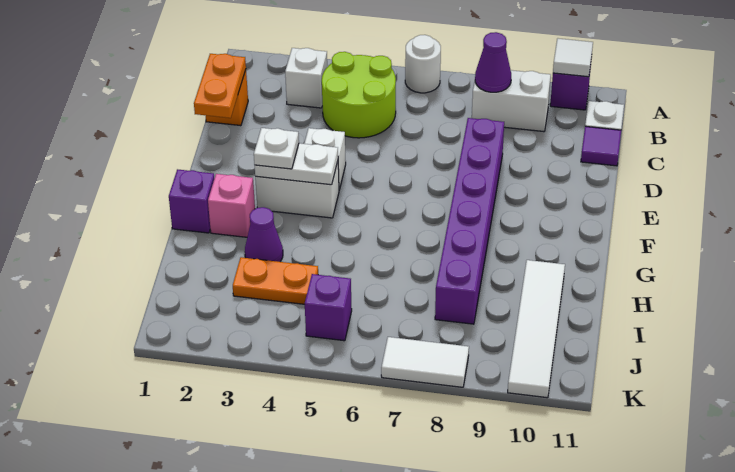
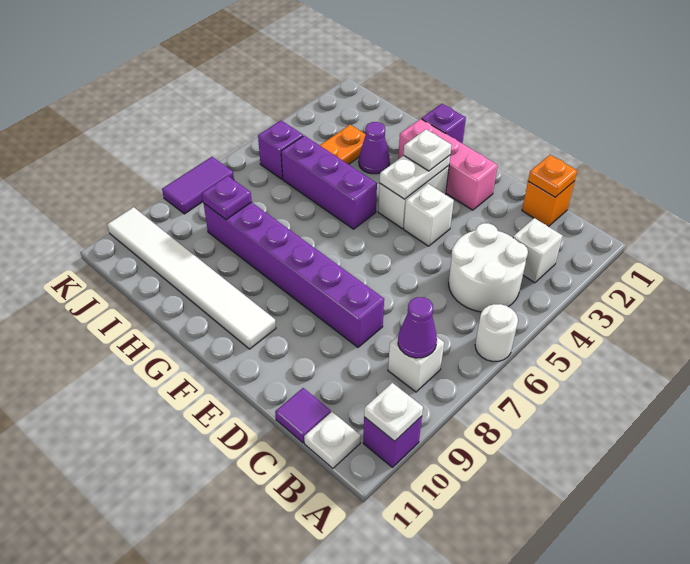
white tile A10 level 2 -> white plate A10 level 2
lime round brick B4:C5 level 1 -> white round brick B4:C5 level 1
white brick B8:B9 level 1 -> white brick B8 level 1
orange plate C1:D1 level 2 -> orange plate C1 level 2
pink brick G2 level 1 -> pink brick E2:G2 level 1
none -> purple brick G5:I5 level 1
white tile H10:K10 level 1 -> white tile F10:K10 level 1
none -> purple plate I8 level 2
white tile K7:K8 level 1 -> purple tile K7:K8 level 1

